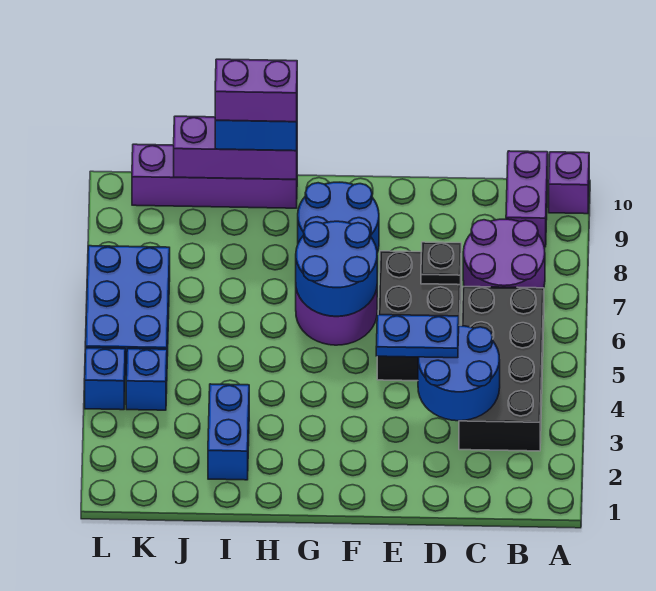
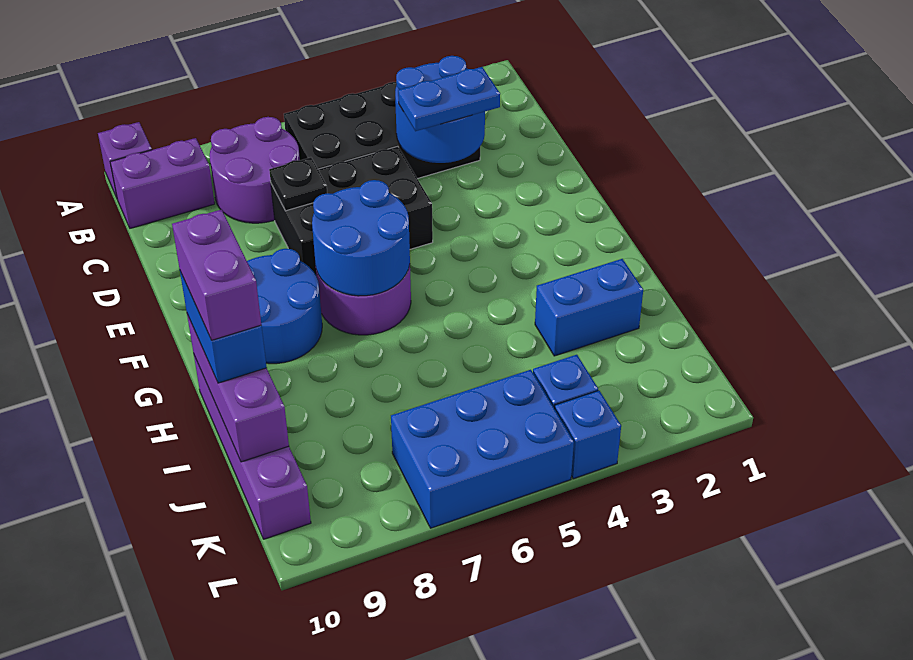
blue plate D4:E4 level 3 -> blue plate D3:D4 level 3

